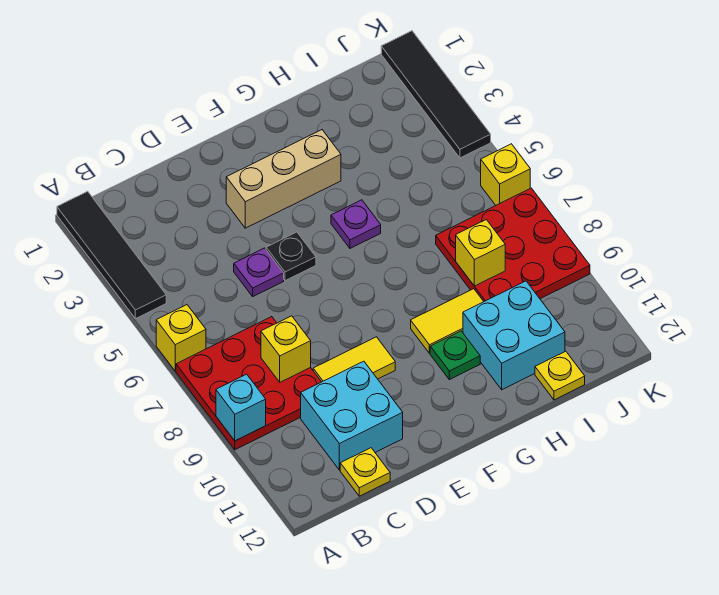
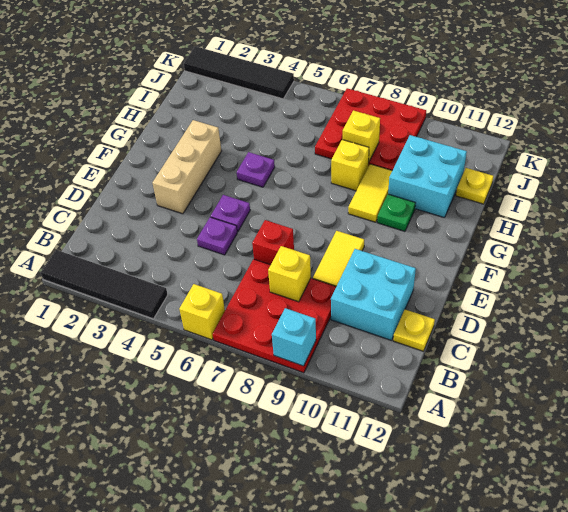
none -> red brick D7 level 1
black plate E5 level 1 -> purple plate E5 level 1
yellow brick K6 level 1 -> yellow brick H8 level 1

